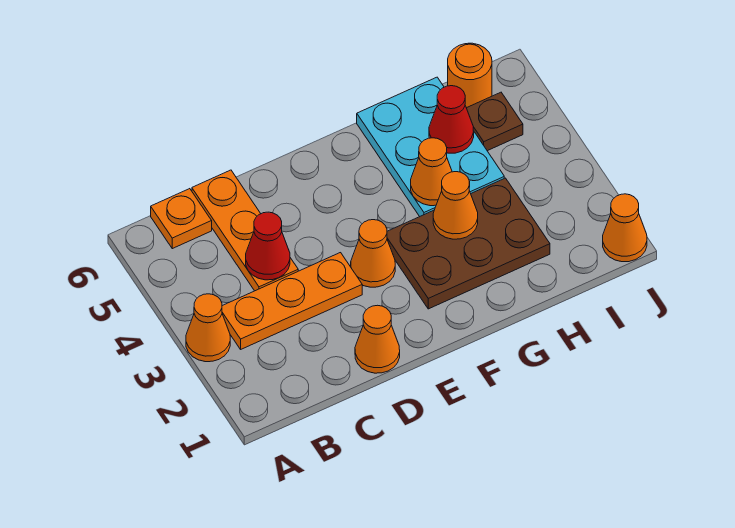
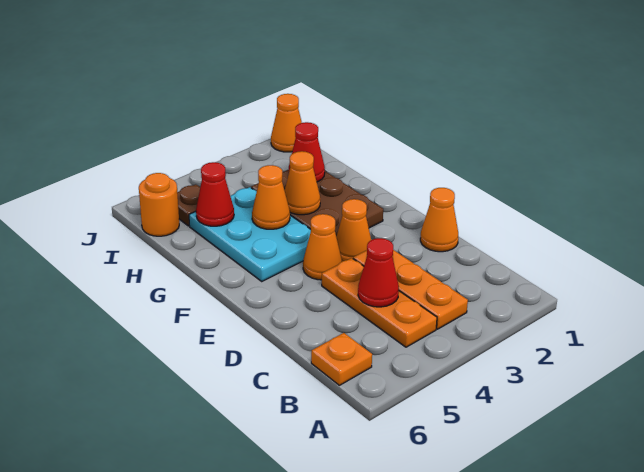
orange cone A3 level 1 -> orange cone E4 level 1
orange plate C4:C6 level 1 -> orange plate B4:D4 level 1
cyan plate G4:H6 level 1 -> cyan plate F4:H5 level 1
none -> red cone H2 level 2

